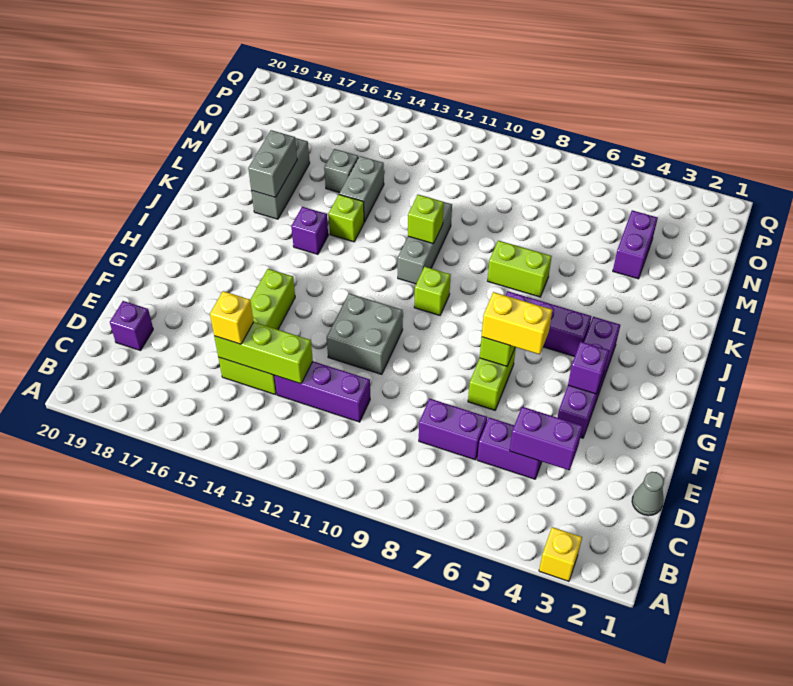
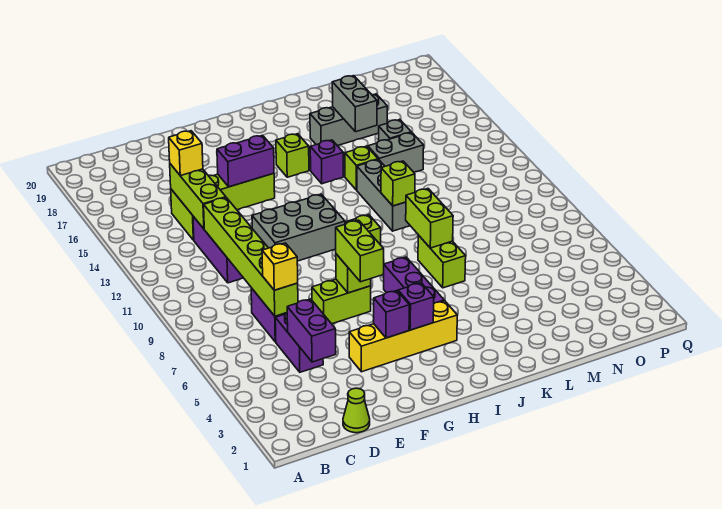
yellow brick A3 level 1 -> yellow brick D7 level 3
grey cone D1 level 1 -> lime cone D1 level 1
none -> lime brick D7:D12 level 2
purple brick D19 level 1 -> purple brick H4 level 2
purple brick F4:I4 level 1 -> yellow brick F4:I4 level 1
grey brick F11:G12 level 1 -> grey brick F11:H12 level 1
yellow brick G6:G7 level 3 -> lime brick G6:G7 level 3
none -> lime brick I16 level 1
grey brick J11:L11 level 1 -> grey brick K11:K13 level 1
none -> lime brick K8:K9 level 2
grey brick K17:L17 level 2 -> grey brick L16:L17 level 2
purple brick M4:N4 level 1 -> purple brick F15:G15 level 2

